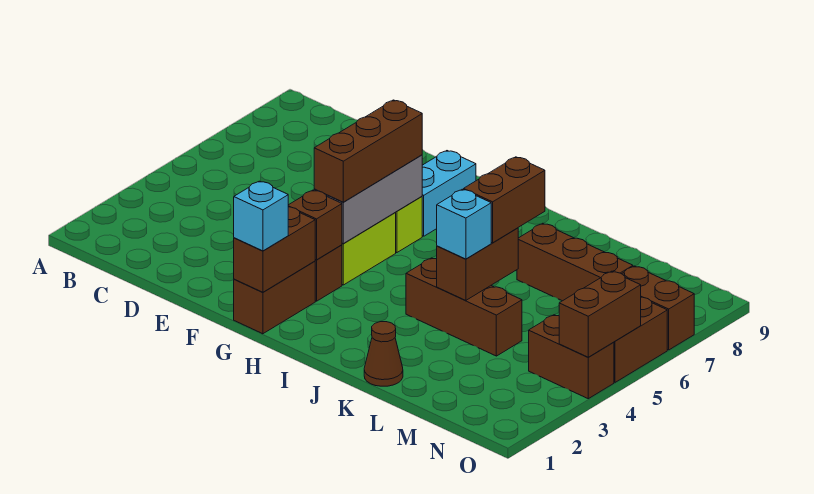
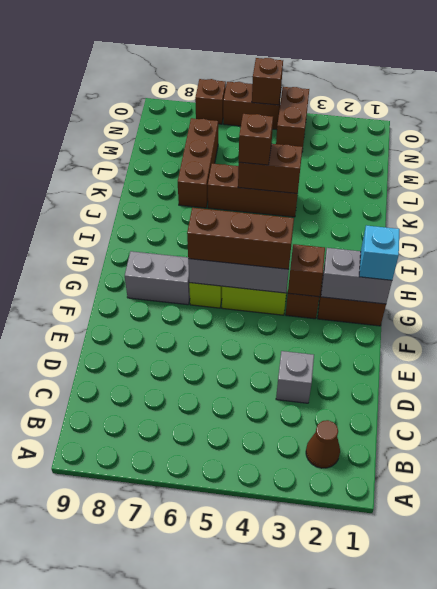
none -> grey brick D3 level 1
brown brick G1:G2 level 2 -> grey brick G1:G2 level 2
cyan brick G7:G8 level 1 -> grey brick G7:G8 level 1
brown brick J4:L4 level 1 -> brown brick K4:K6 level 1
brown cone K1 level 1 -> brown cone B2 level 1
cyan brick K4 level 3 -> none
brown brick K5:K6 level 3 -> brown brick K5 level 3
brown brick N7:O7 level 1 -> brown brick O7 level 1
brown brick O4:O5 level 2 -> brown brick O5 level 2

